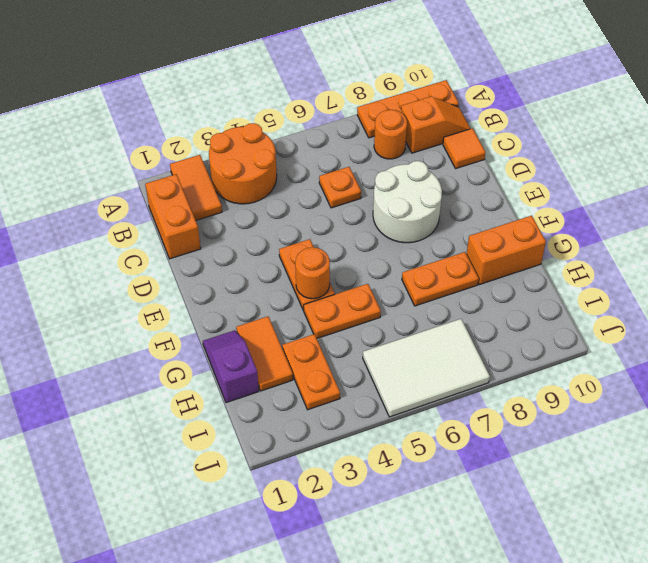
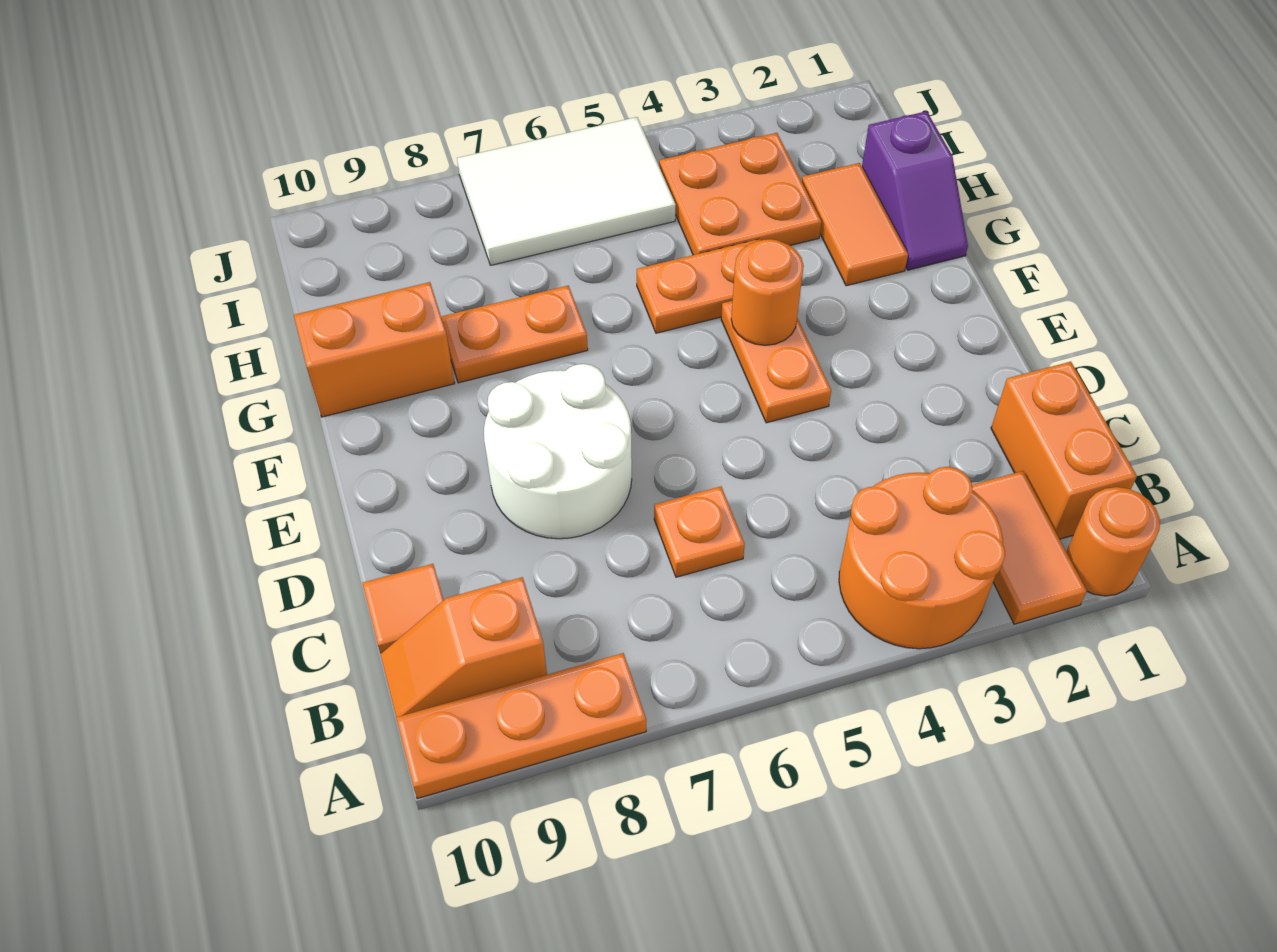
orange round brick B8 level 1 -> orange round brick A1 level 1
orange plate H3:I3 level 1 -> orange plate H3:I4 level 1

